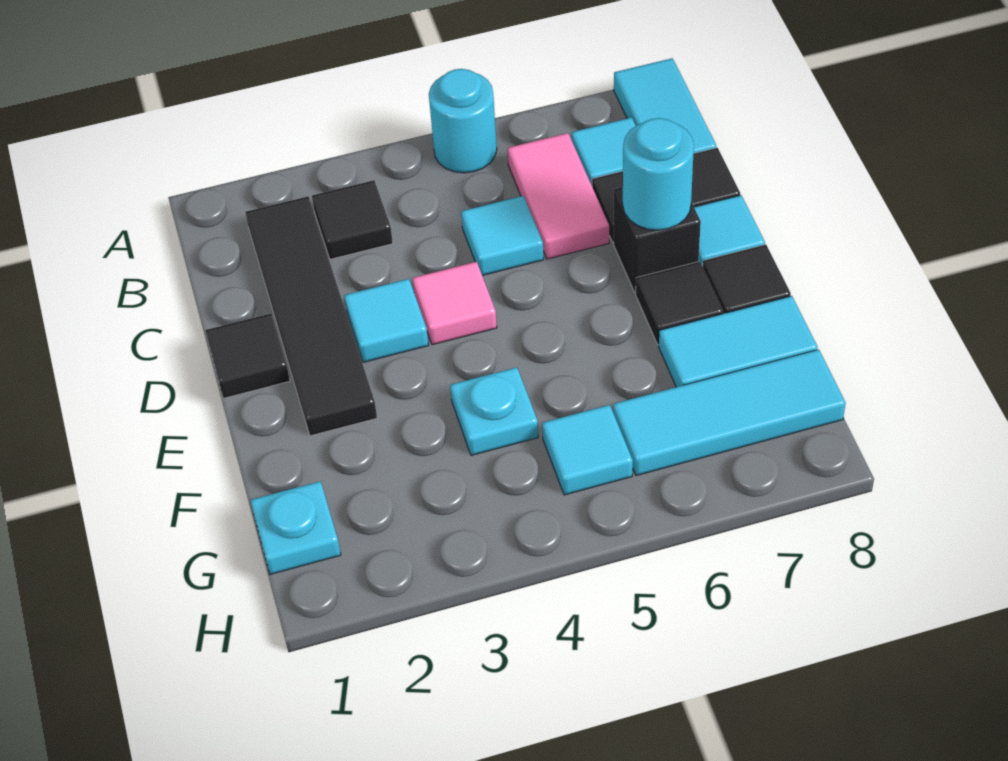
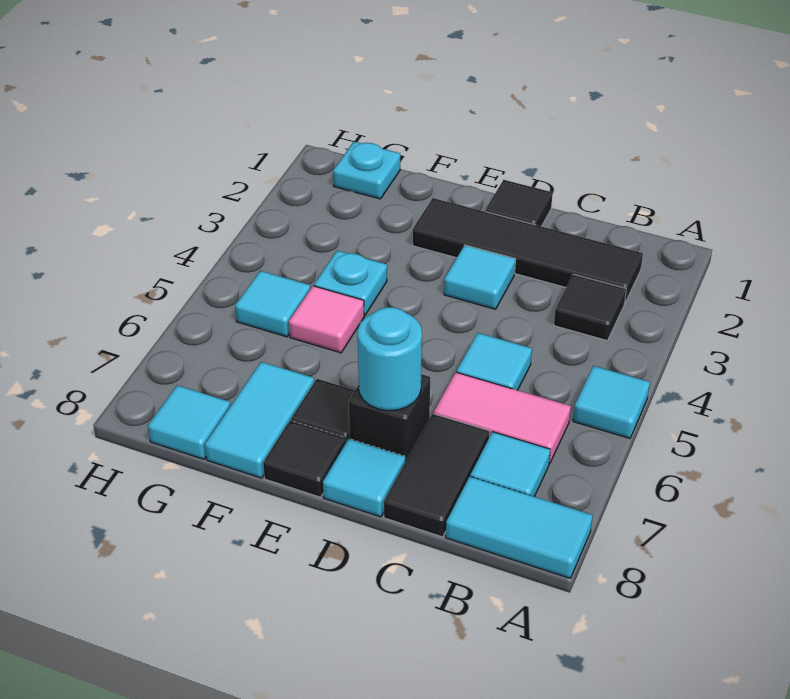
cyan round brick A5 level 1 -> cyan tile A5 level 1
pink tile D4 level 1 -> pink tile F5 level 1
cyan tile G6:G8 level 1 -> cyan tile G8 level 1

